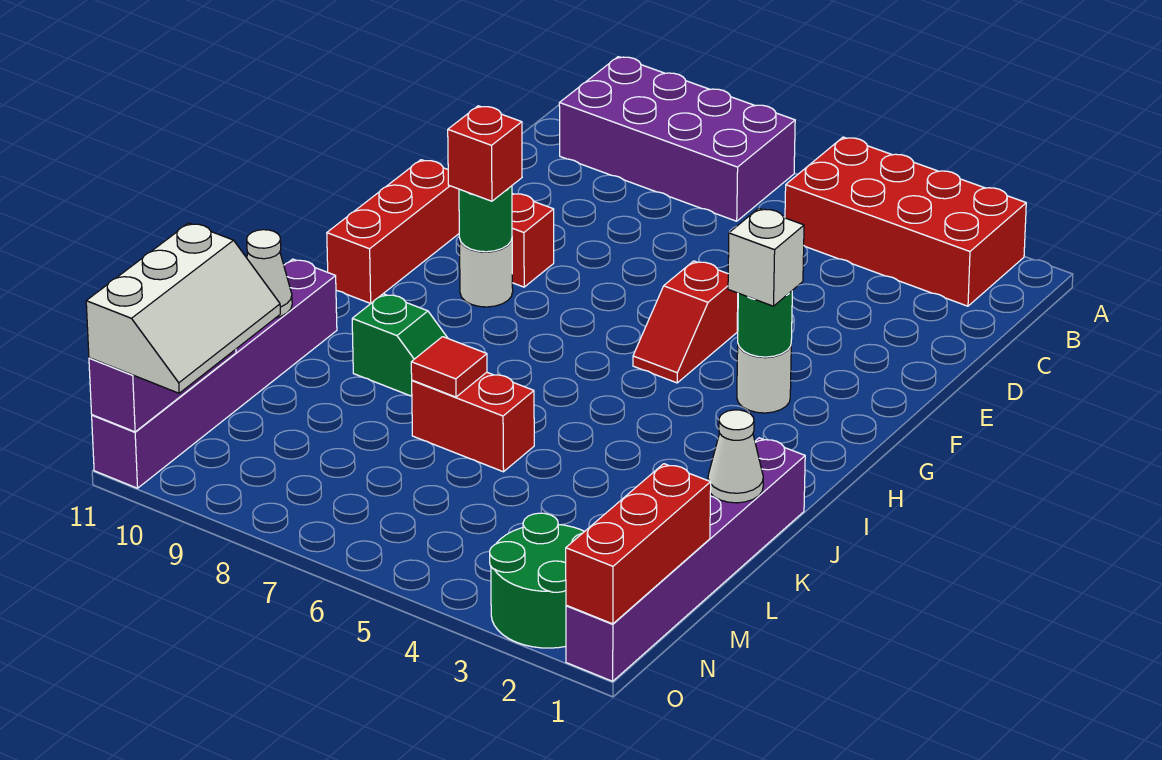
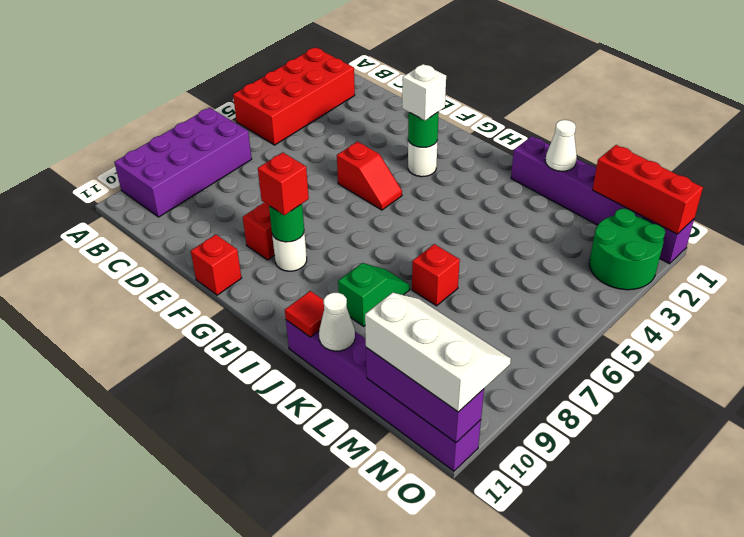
red brick F11:H11 level 1 -> red brick F11 level 1
red brick K6:K7 level 1 -> red brick K7 level 1
red tile K7 level 2 -> red tile J11 level 2

